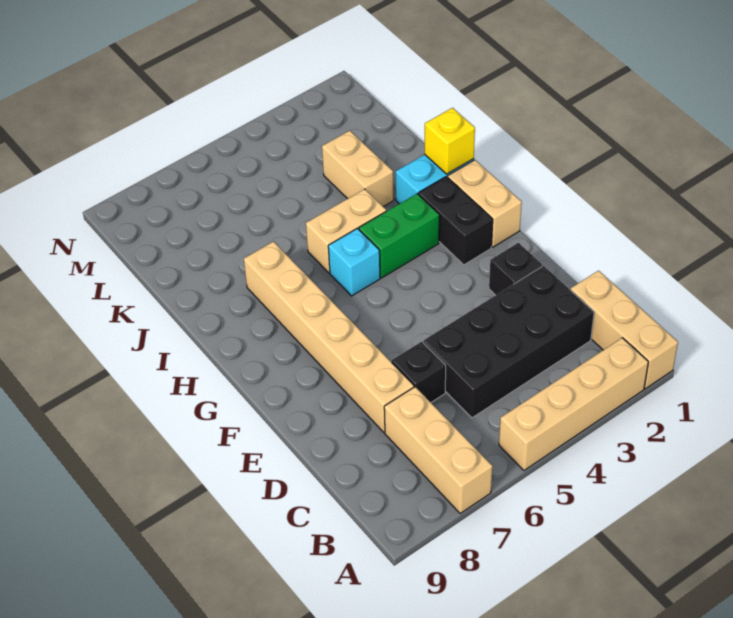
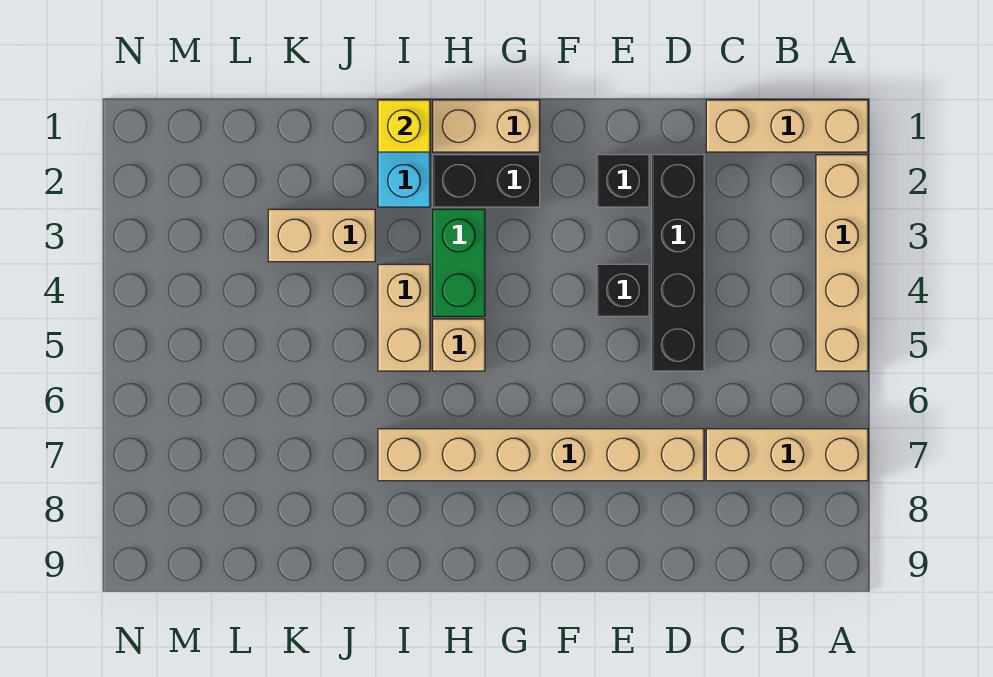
black brick C2:D5 level 1 -> black brick D2:D5 level 1
black brick D6 level 1 -> black brick E4 level 1
cyan brick H5 level 1 -> tan brick H5 level 1

